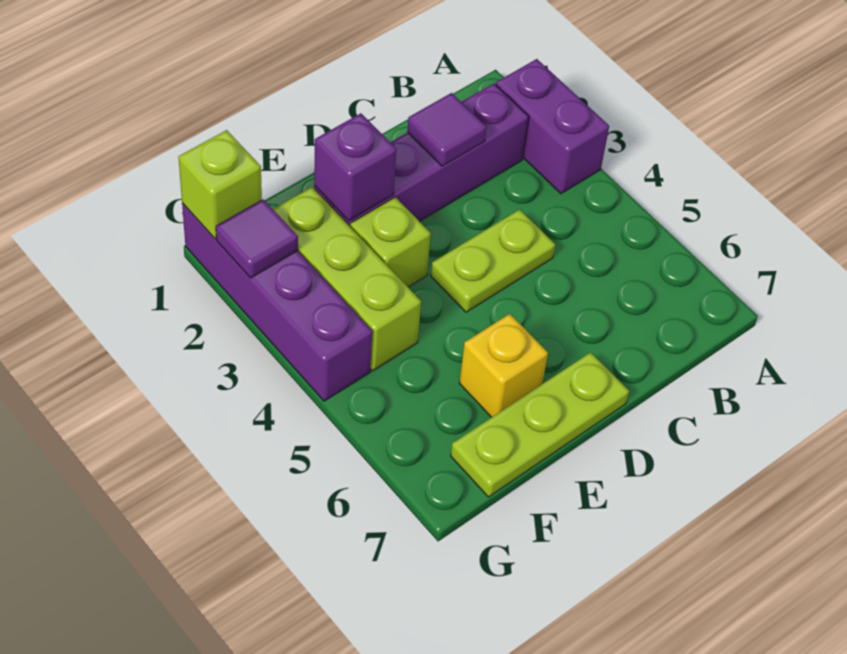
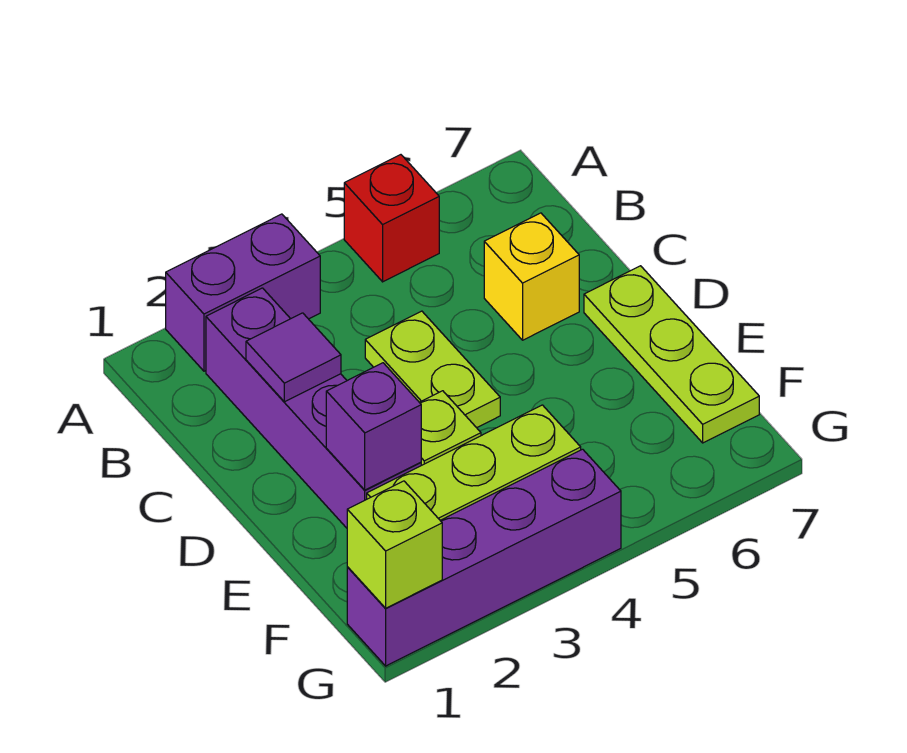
none -> red brick A5 level 1
yellow brick E6 level 1 -> yellow brick C6 level 1
purple tile G2 level 2 -> none

